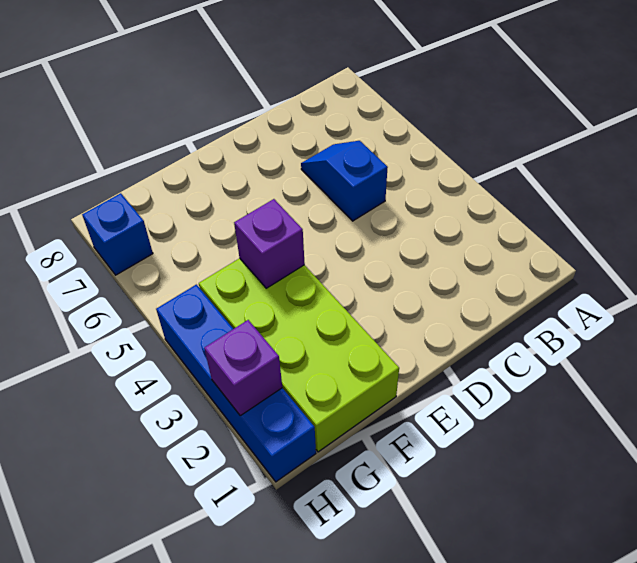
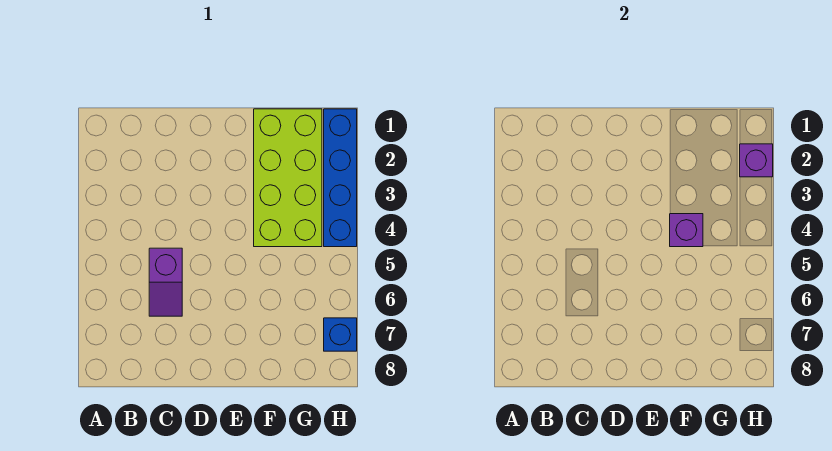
blue slope C5:C6 level 1 top 5 -> purple slope C5:C6 level 1 top 5

